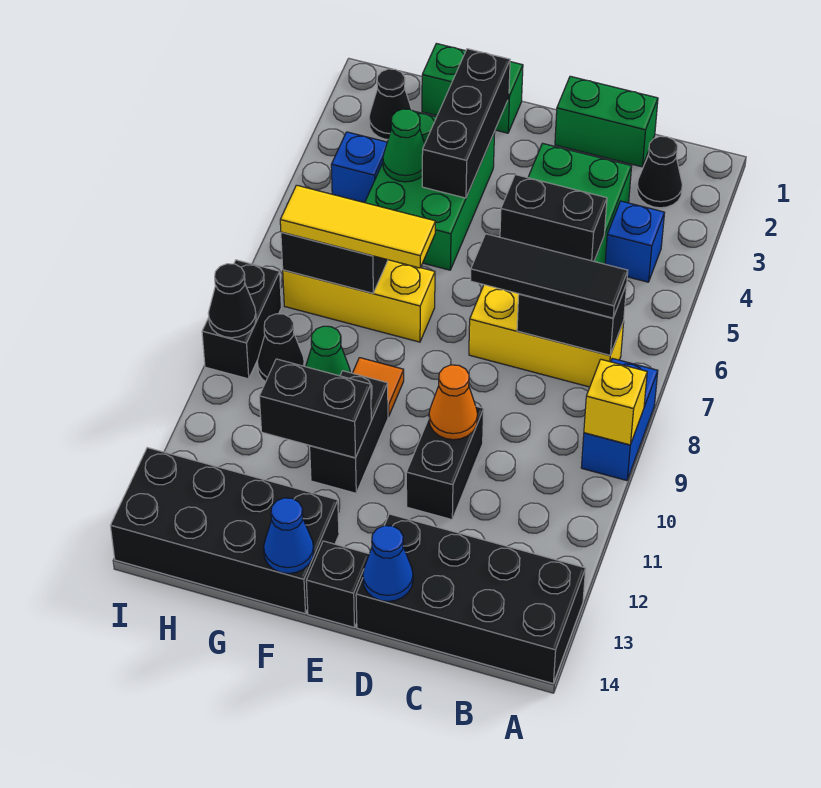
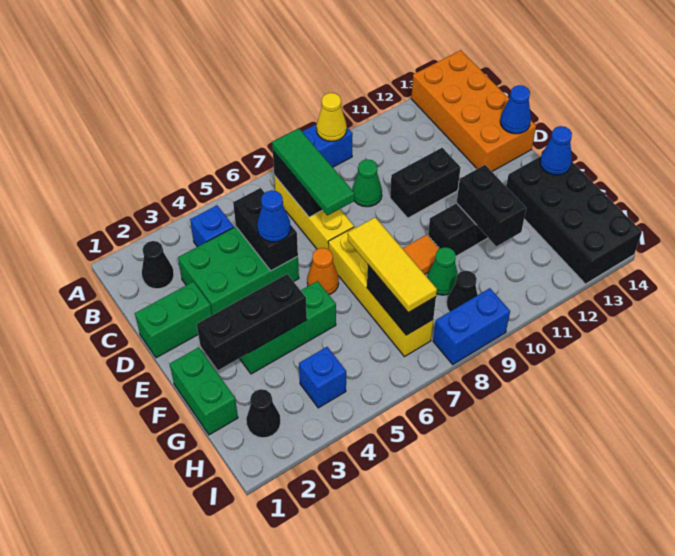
yellow brick A9 level 2 -> yellow cone A9 level 2
black brick A13:D14 level 1 -> orange brick A13:D14 level 1
black tile B7:D7 level 3 -> green tile B7:D7 level 3
green brick C1:D1 level 1 -> green brick D1:D2 level 1
none -> blue cone D5 level 3
orange cone D10 level 2 -> orange cone E6 level 1
black brick E14 level 1 -> none
green brick F3:G5 level 1 -> green brick F3:F5 level 1
yellow brick F7:H7 level 1 -> yellow brick E7:H7 level 1
green cone G4 level 2 -> green cone C9 level 1
black brick I8:I9 level 1 -> blue brick I8:I9 level 1
black cone I9 level 2 -> none

